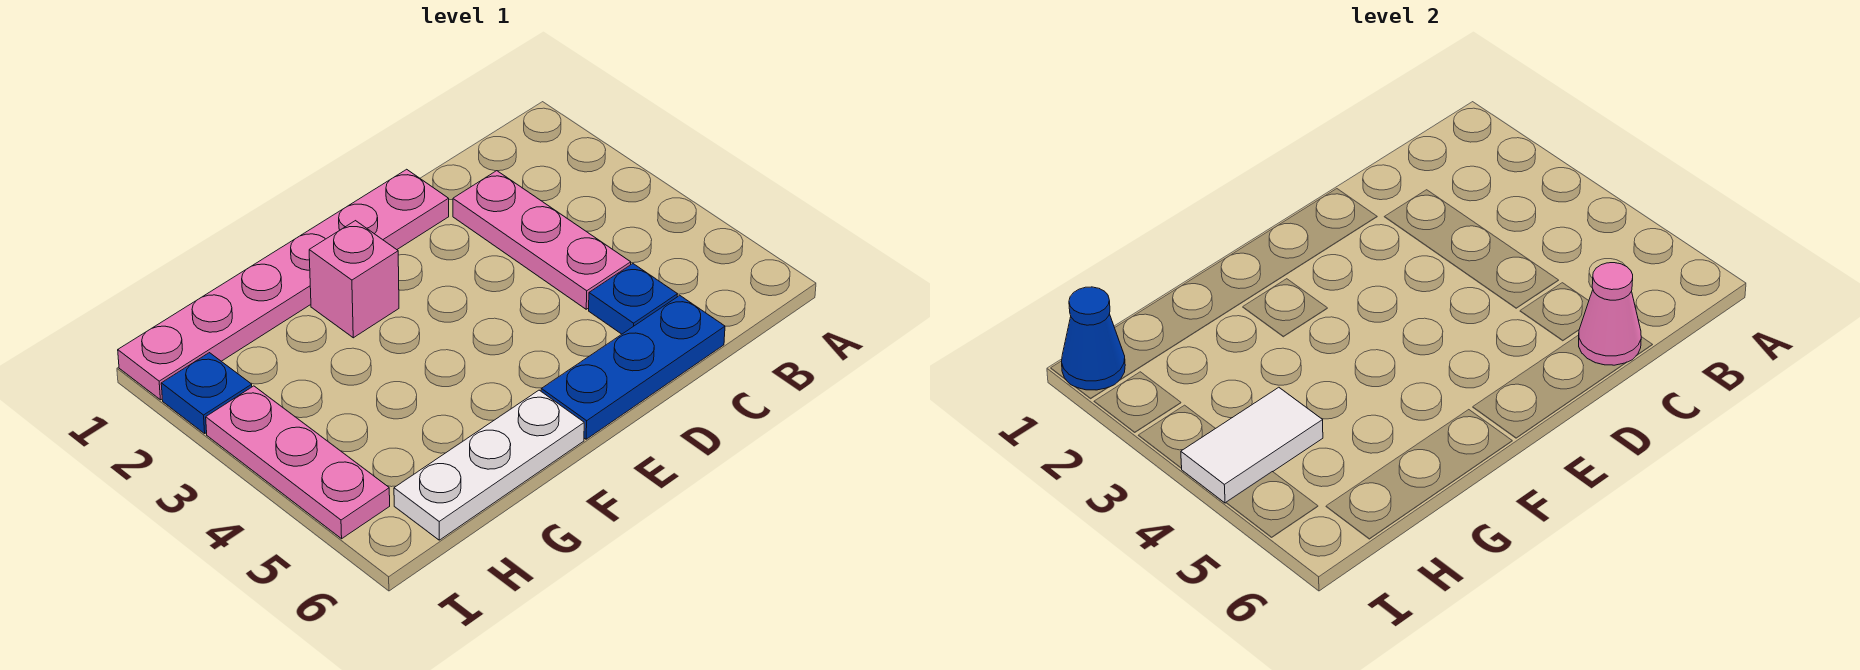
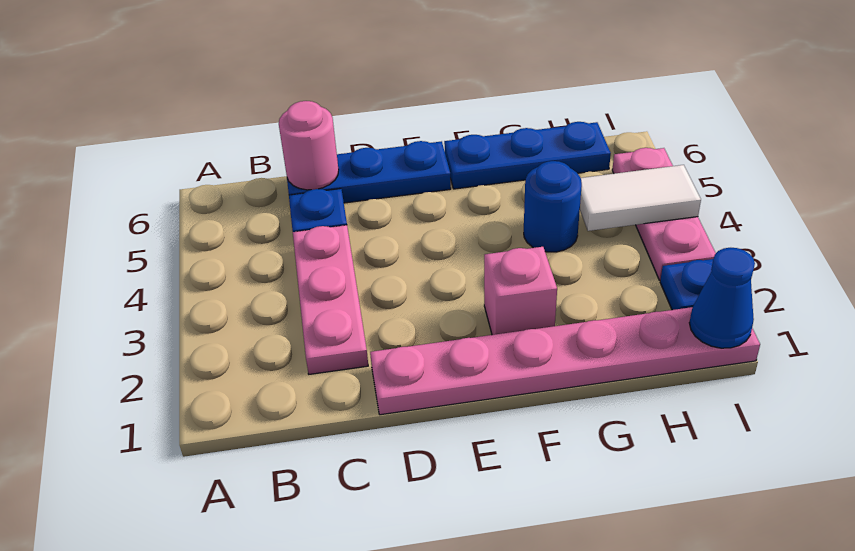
pink cone C6 level 2 -> pink round brick C6 level 2
white plate F6:H6 level 1 -> blue plate F6:H6 level 1
none -> blue round brick G4 level 1

